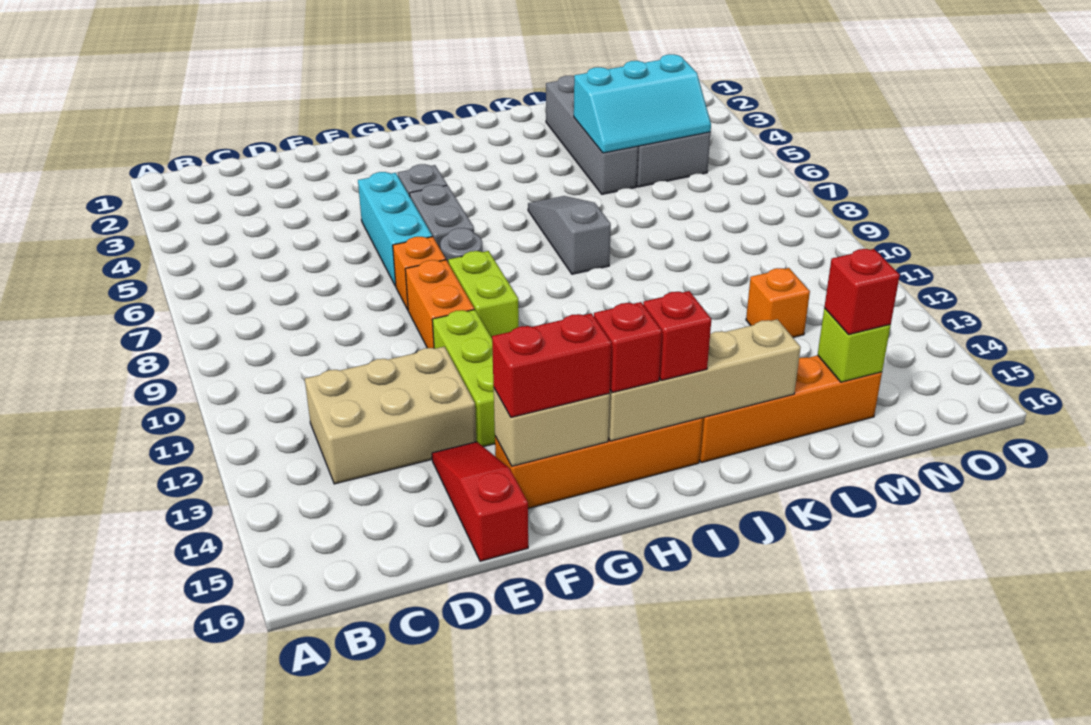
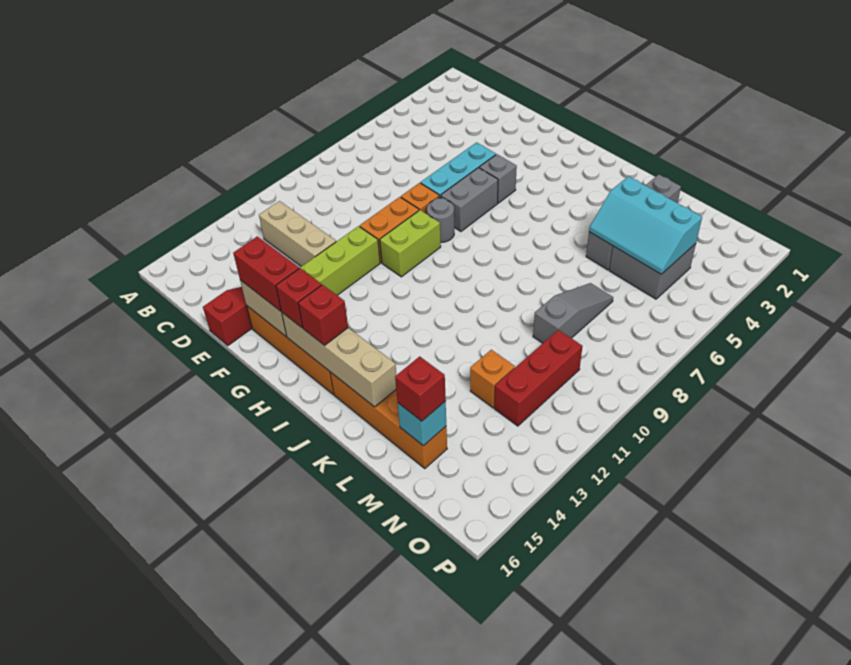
tan brick C12:E13 level 1 -> tan brick C12:E12 level 1
grey slope J6:J8 level 1 top 8 -> grey slope M7:M9 level 1 top 9
lime brick M15 level 2 -> cyan brick M15 level 2
none -> red brick N10:N12 level 1

